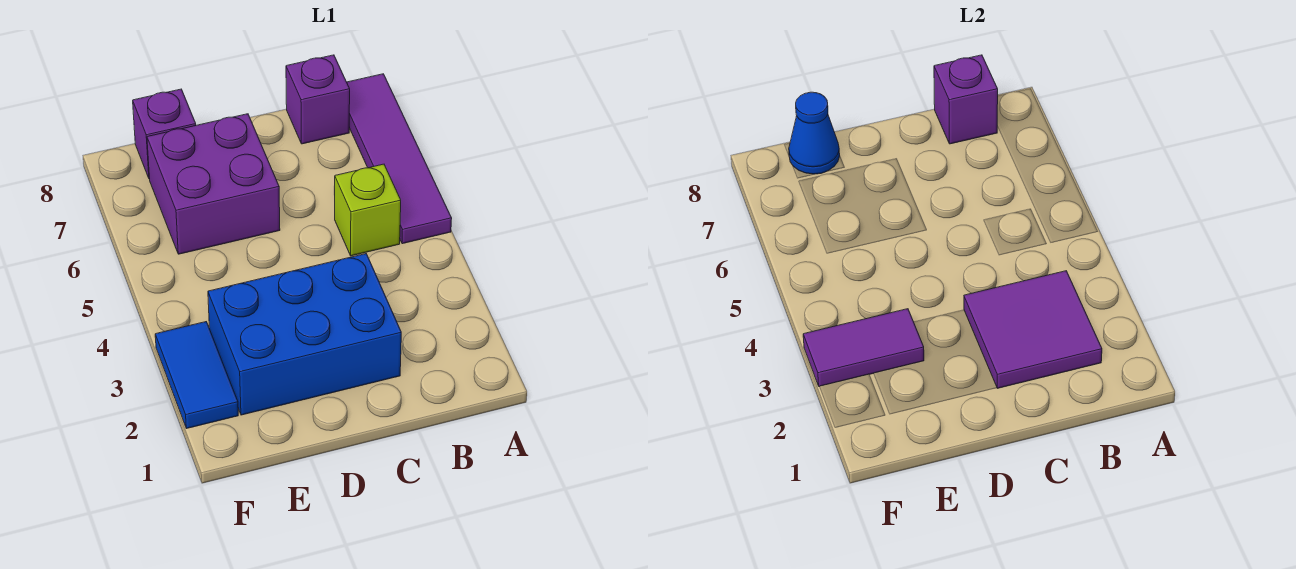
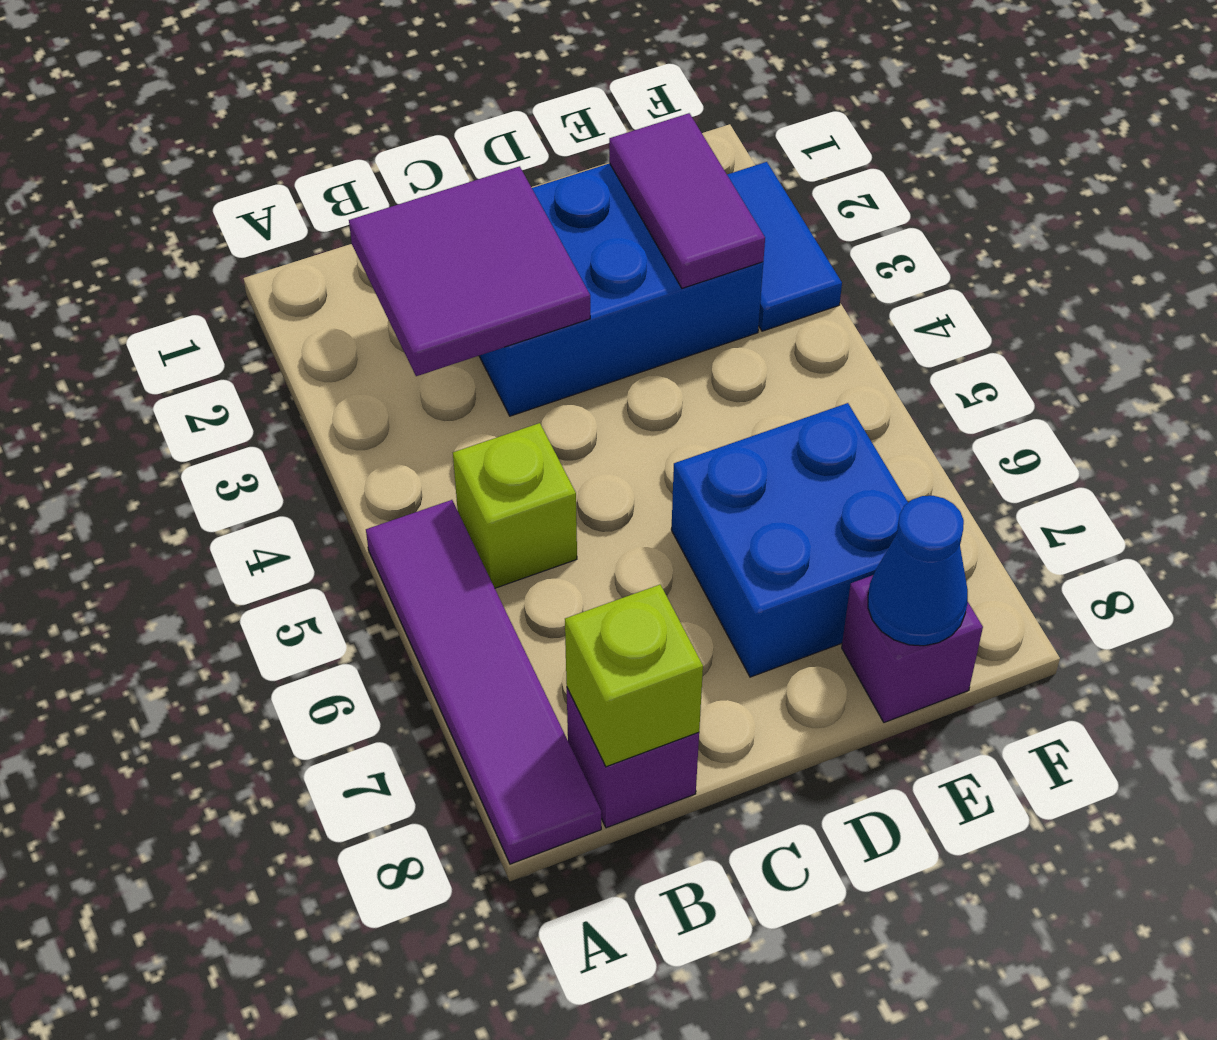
purple brick B8 level 2 -> lime brick B8 level 2
purple brick D6:E7 level 1 -> blue brick D6:E7 level 1
purple tile E3:F3 level 2 -> purple tile E2:E3 level 2

